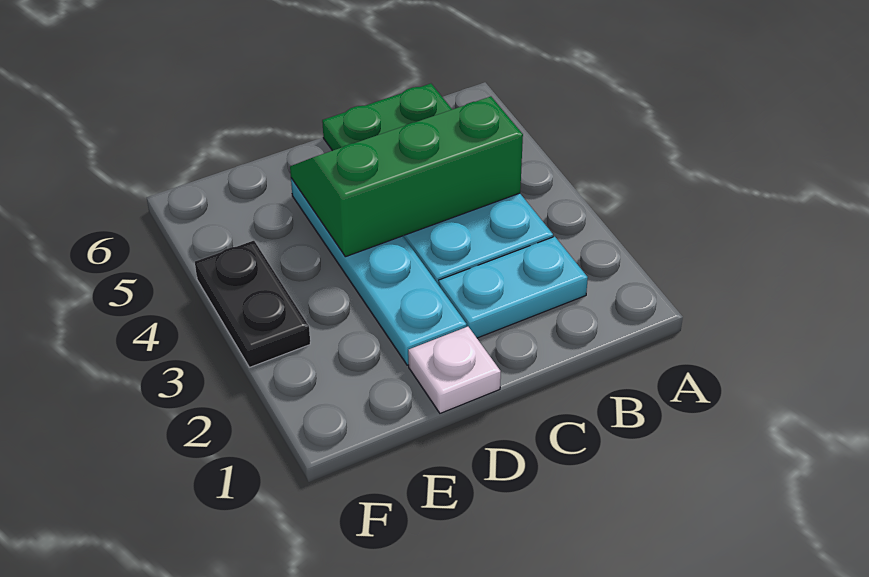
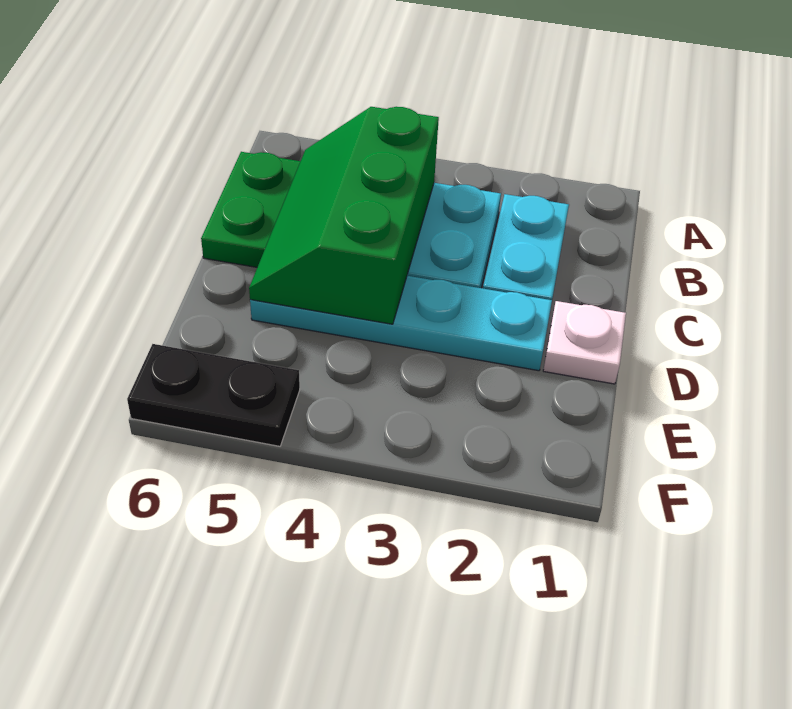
black plate F3:F4 level 1 -> black plate F5:F6 level 1

